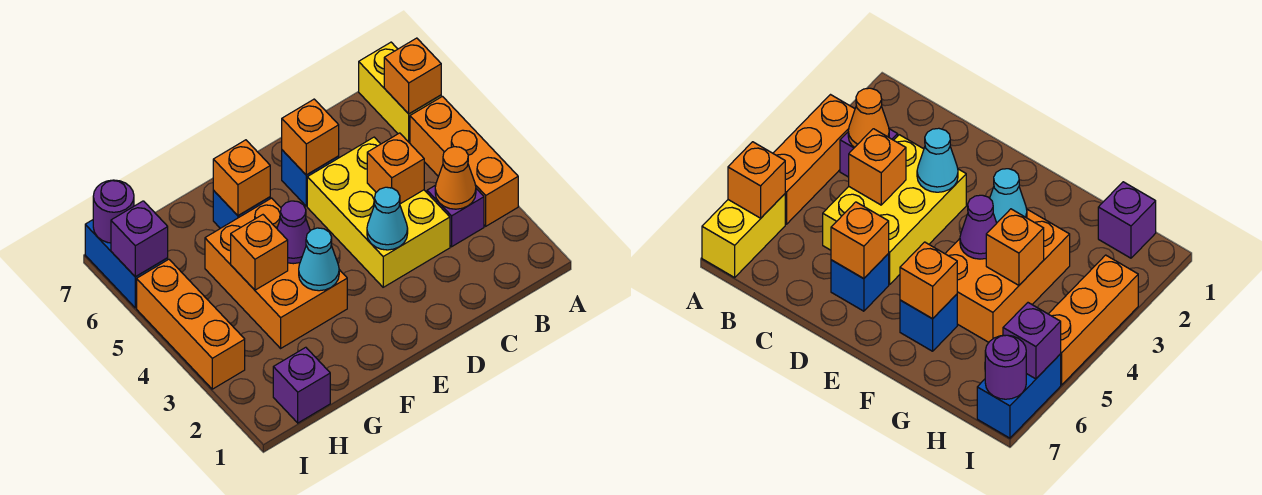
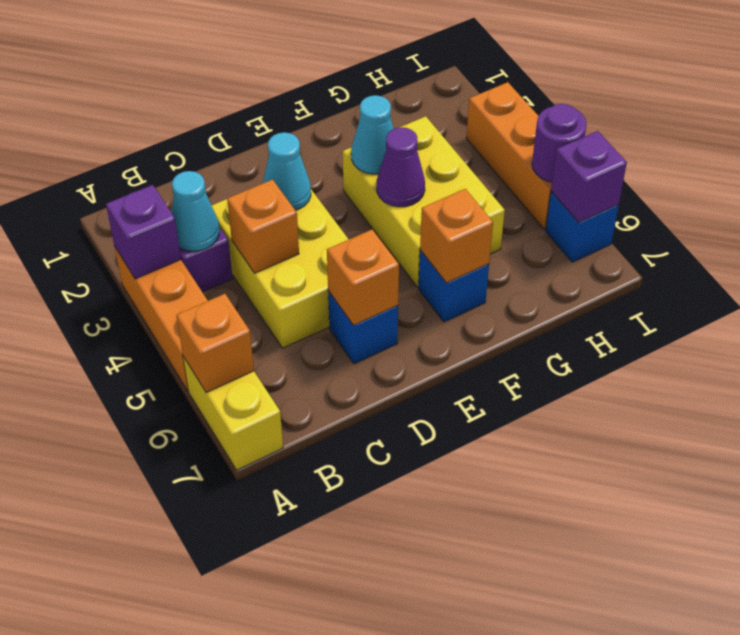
orange cone B3 level 2 -> cyan cone B3 level 2
orange brick F3:G5 level 1 -> yellow brick F3:G5 level 1
orange brick G4 level 2 -> none
purple brick H1 level 1 -> purple brick A3 level 2
blue brick I6:I7 level 1 -> blue brick I6 level 1
purple round brick I7 level 2 -> purple round brick I5 level 2

